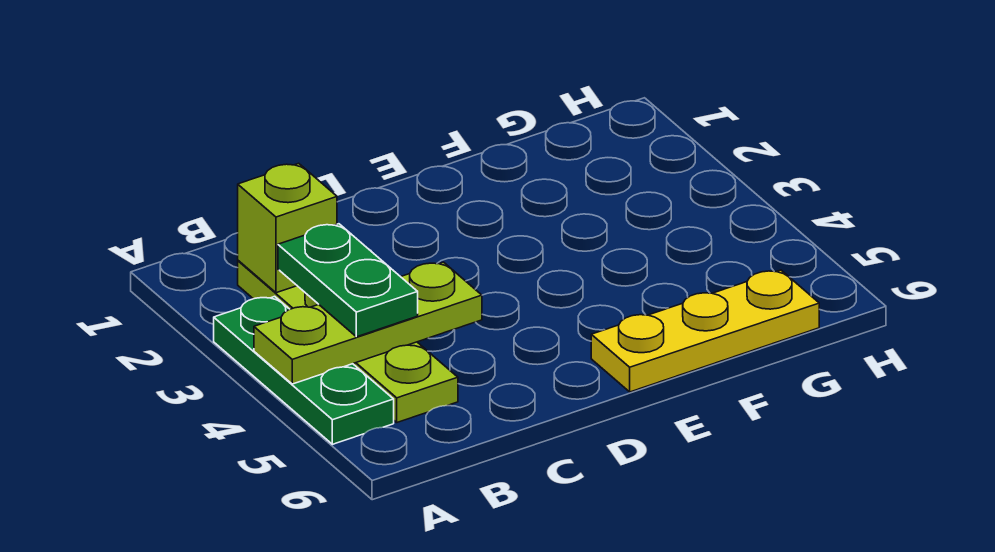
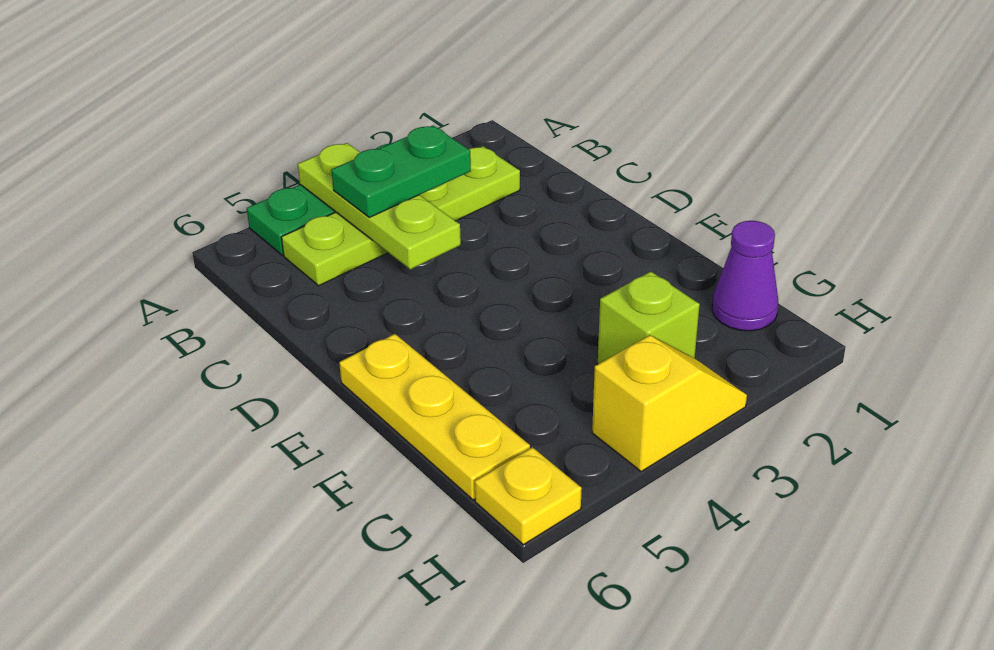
lime brick B2 level 2 -> lime brick G3 level 1
none -> purple cone G1 level 1
none -> yellow slope H3:H4 level 1 top 4
none -> yellow plate H6 level 1

